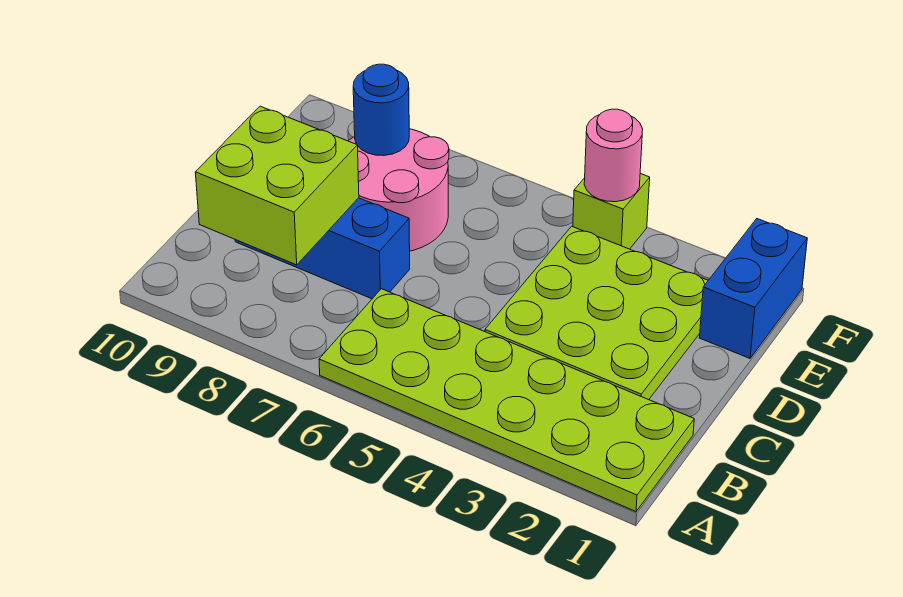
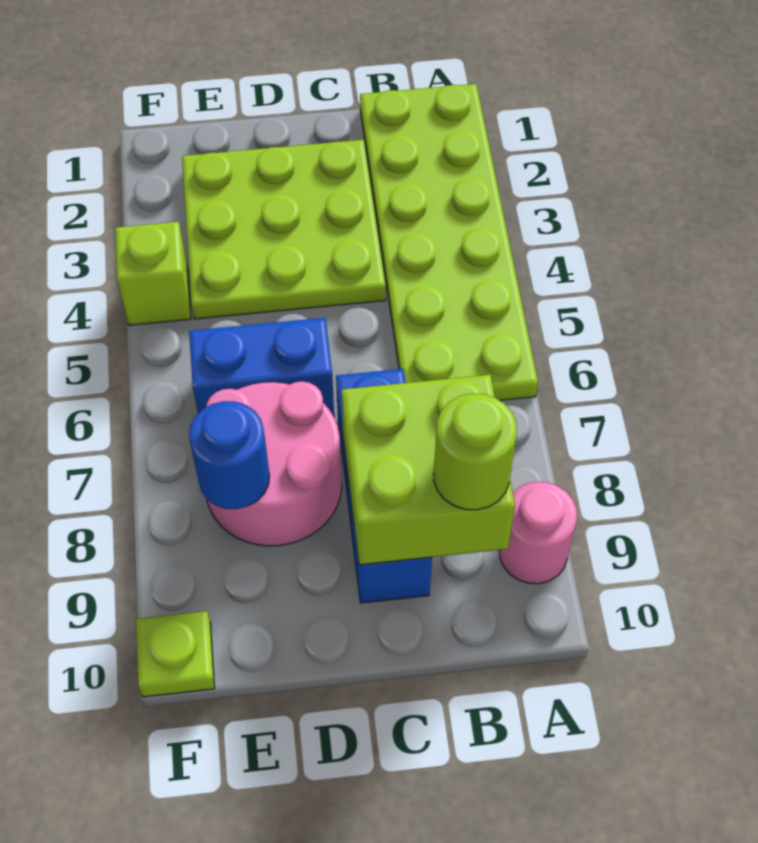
none -> lime round brick B9 level 3
blue brick E1:F1 level 1 -> blue brick D6:E6 level 1
pink round brick F4 level 2 -> pink round brick A9 level 1
none -> lime plate F10 level 1

